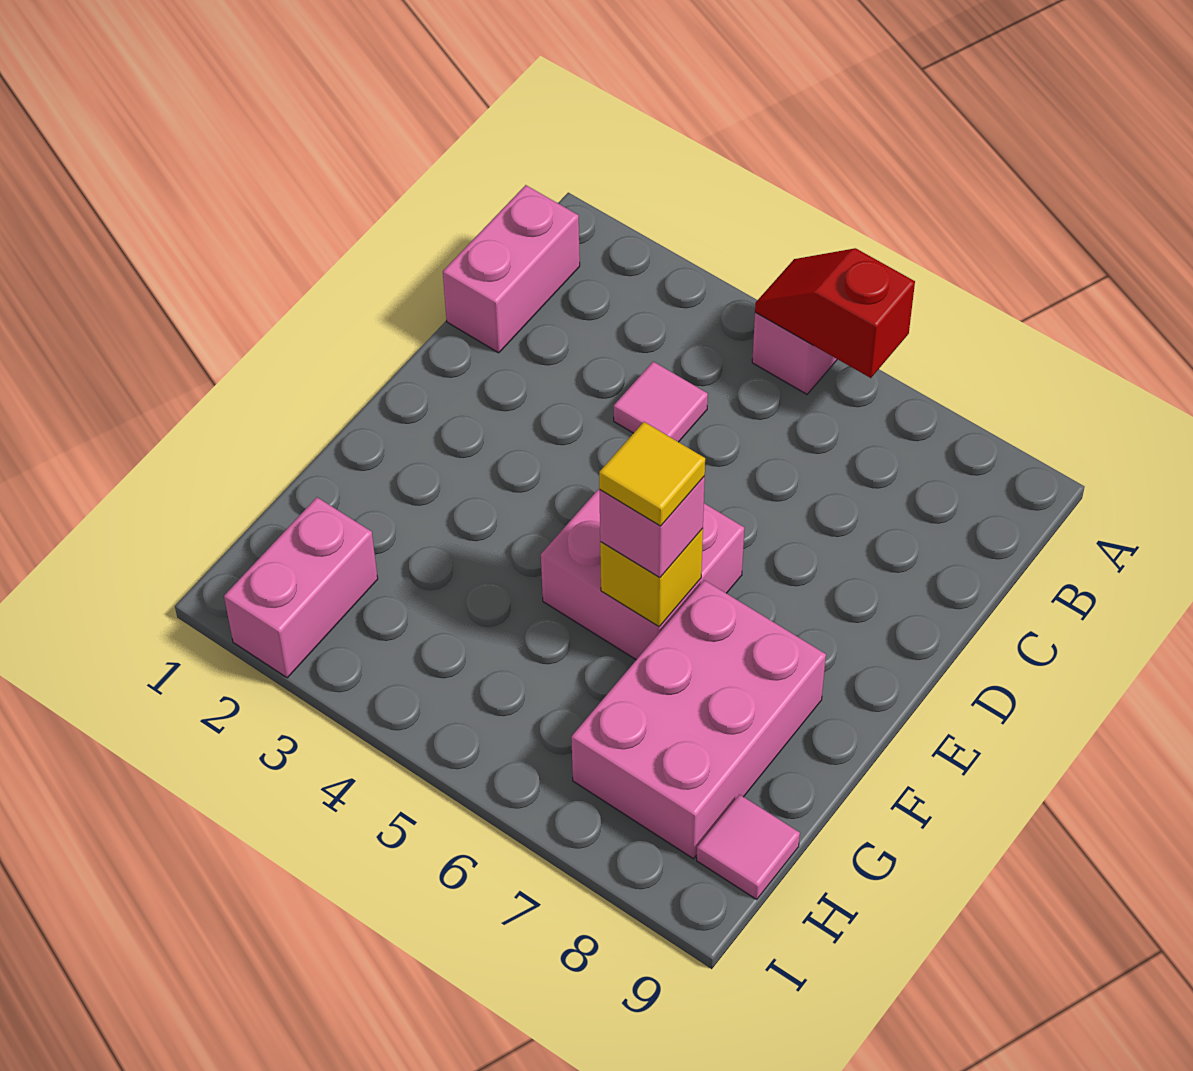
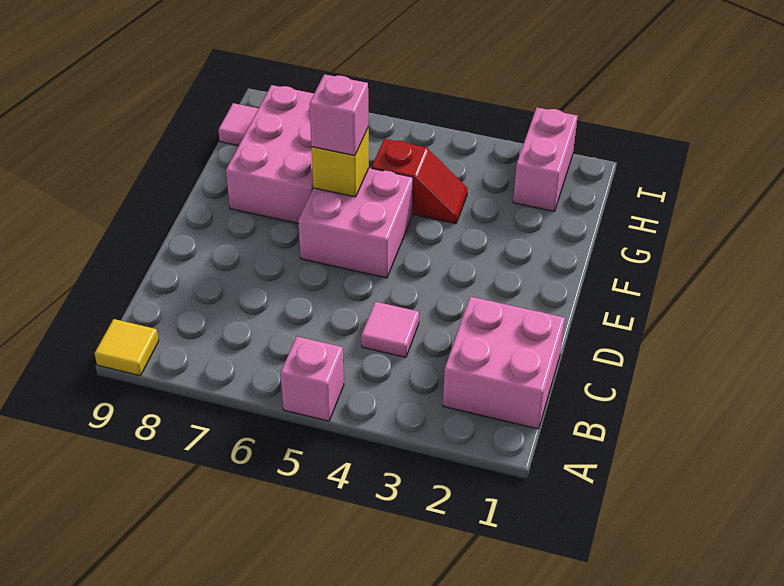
red slope A5:A6 level 2 top 6 -> red slope G4:G5 level 1 top 5
pink brick B1:C1 level 1 -> pink brick B1:C2 level 1
yellow tile F6 level 4 -> yellow tile A9 level 1

